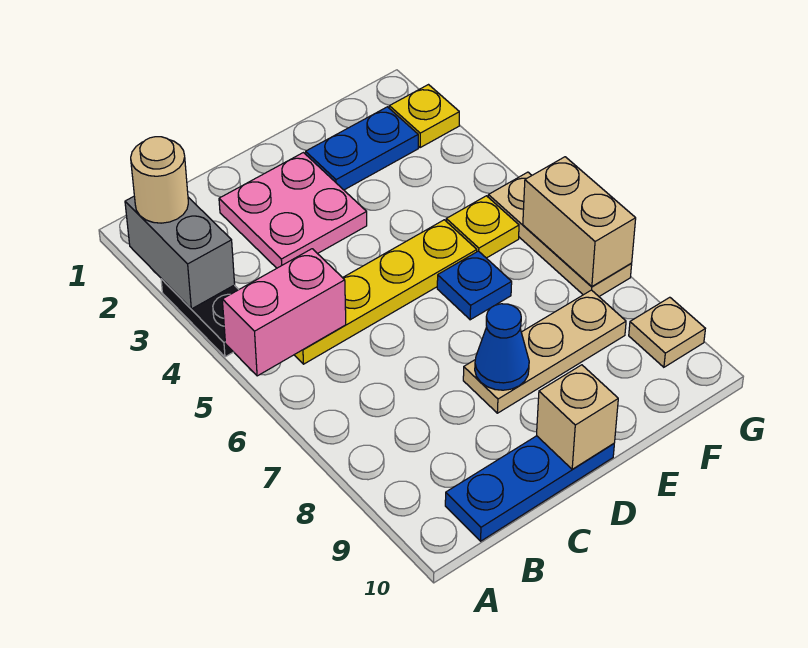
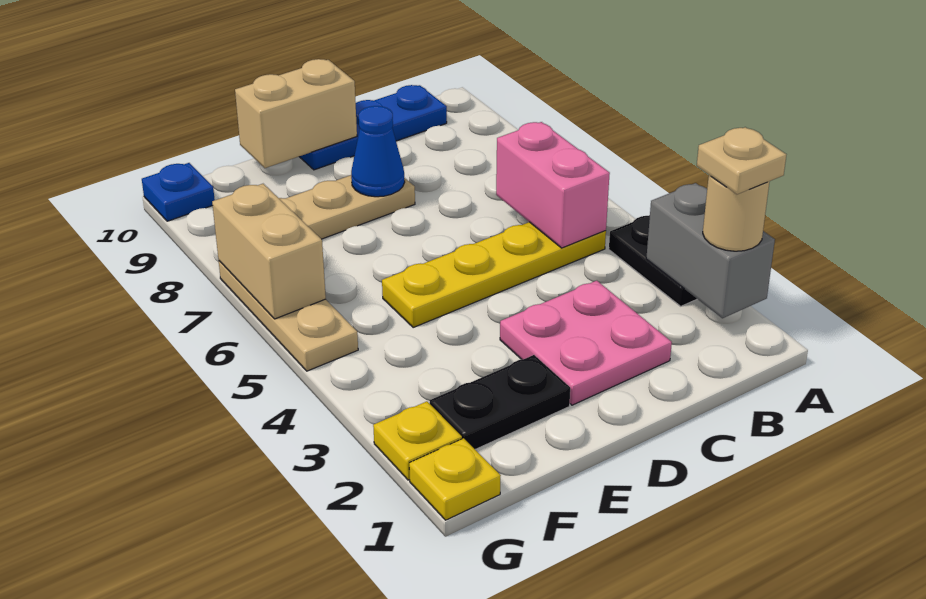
pink brick A5:B5 level 2 -> pink brick B5:B6 level 2
tan brick D10 level 2 -> tan brick D10:E10 level 2
blue plate E2:F2 level 1 -> black plate E2:F2 level 1
blue plate E6 level 1 -> blue plate G10 level 1
yellow plate F5 level 1 -> yellow plate G1 level 1
tan plate G9 level 1 -> tan plate A2 level 4

